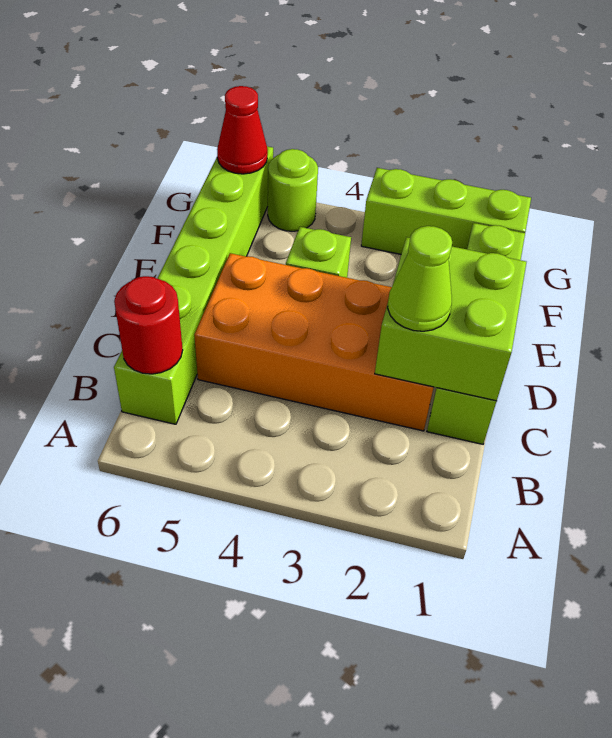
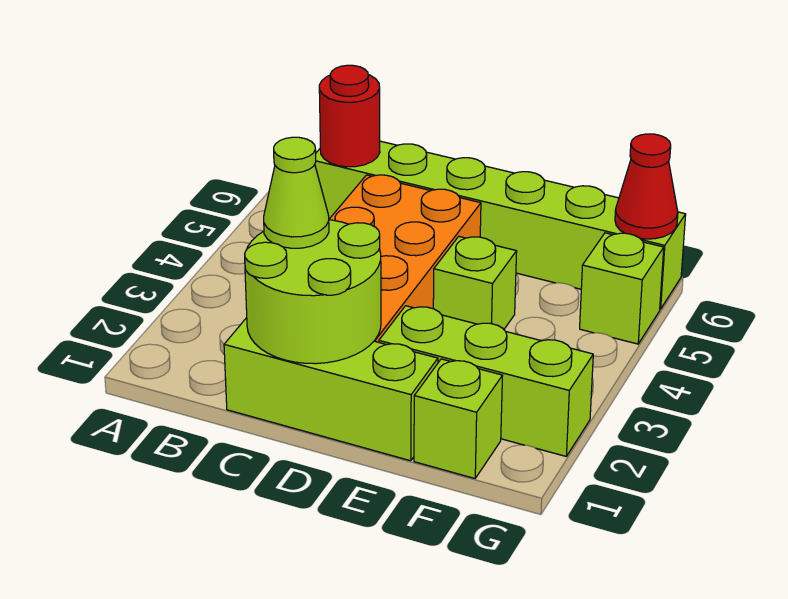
lime brick C1:D2 level 2 -> lime round brick C1:D2 level 2
lime brick G1:G3 level 1 -> lime brick E2:G2 level 1
lime round brick G5 level 1 -> lime brick G5 level 1

